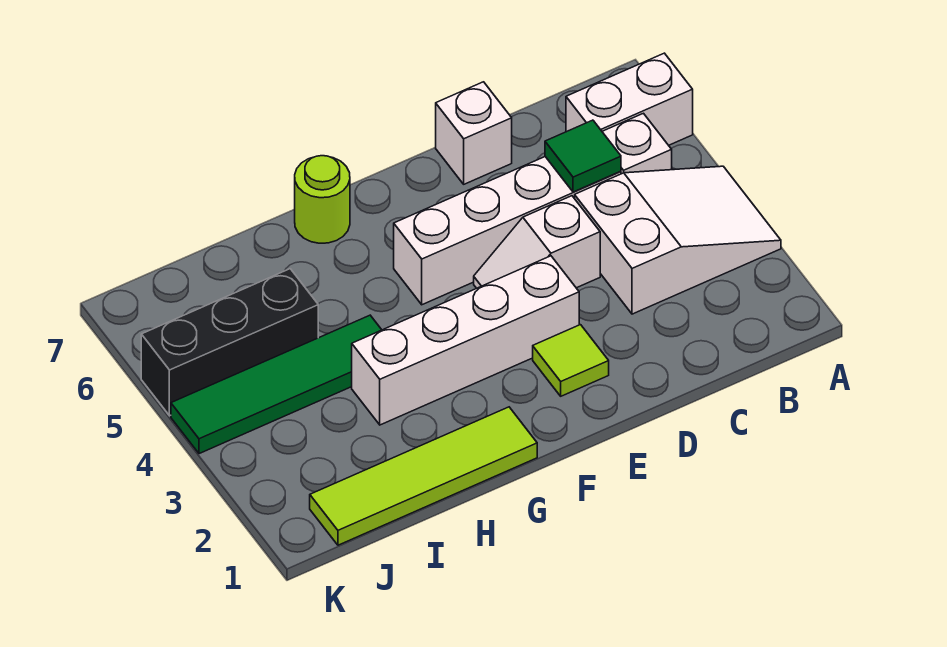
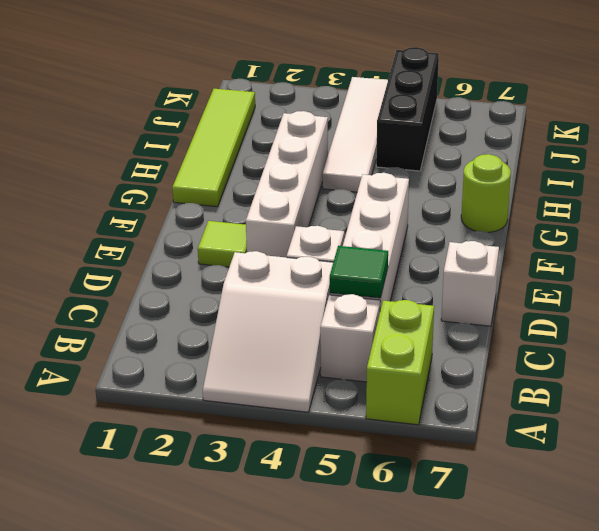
white brick A6:B6 level 1 -> lime brick A6:B6 level 1
green tile H4:K4 level 1 -> white tile H4:K4 level 1

